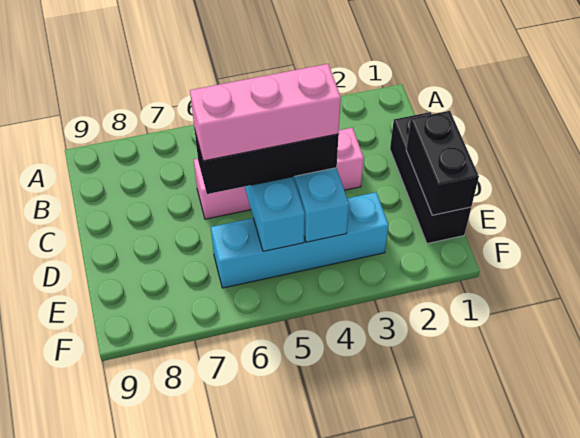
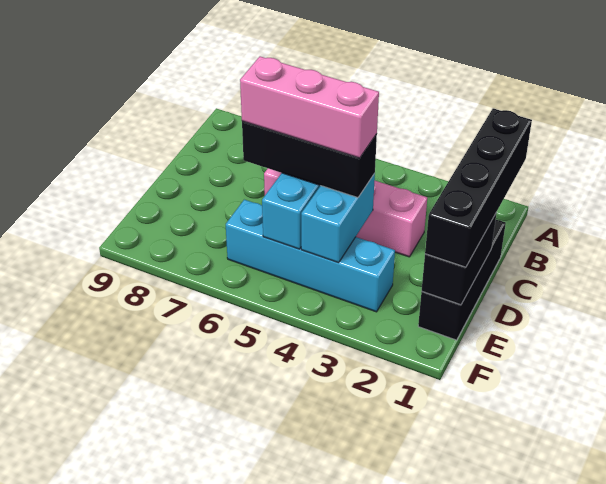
none -> black brick B1:E1 level 3

